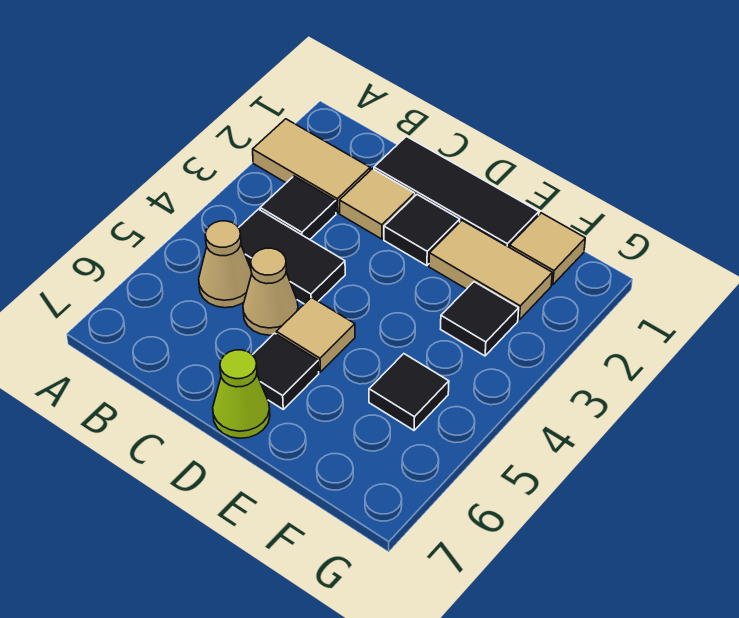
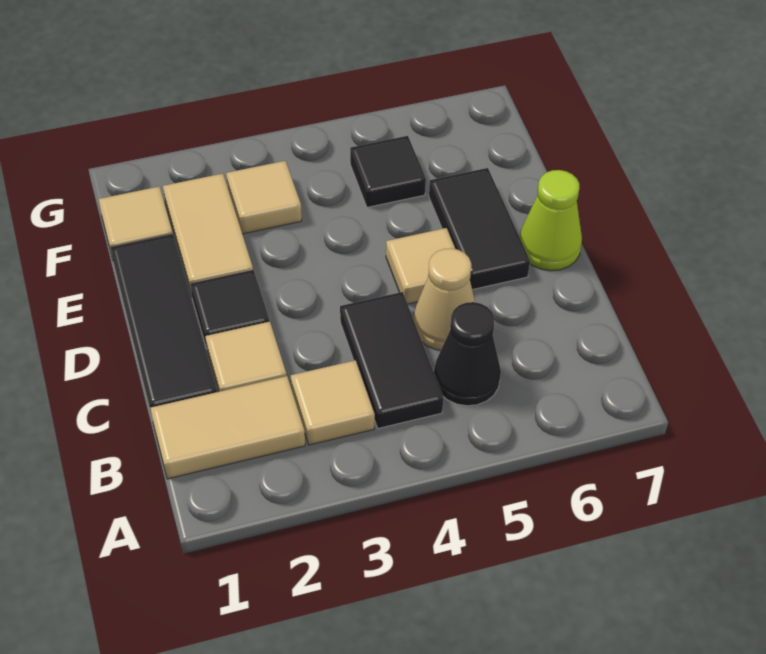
tan tile A2:B2 level 1 -> tan tile B1:B2 level 1
black tile B3 level 1 -> tan tile B3 level 1
tan cone B5 level 1 -> black cone B5 level 1
black tile D6 level 1 -> black tile D6:E6 level 1
black tile F3 level 1 -> tan tile F3 level 1

